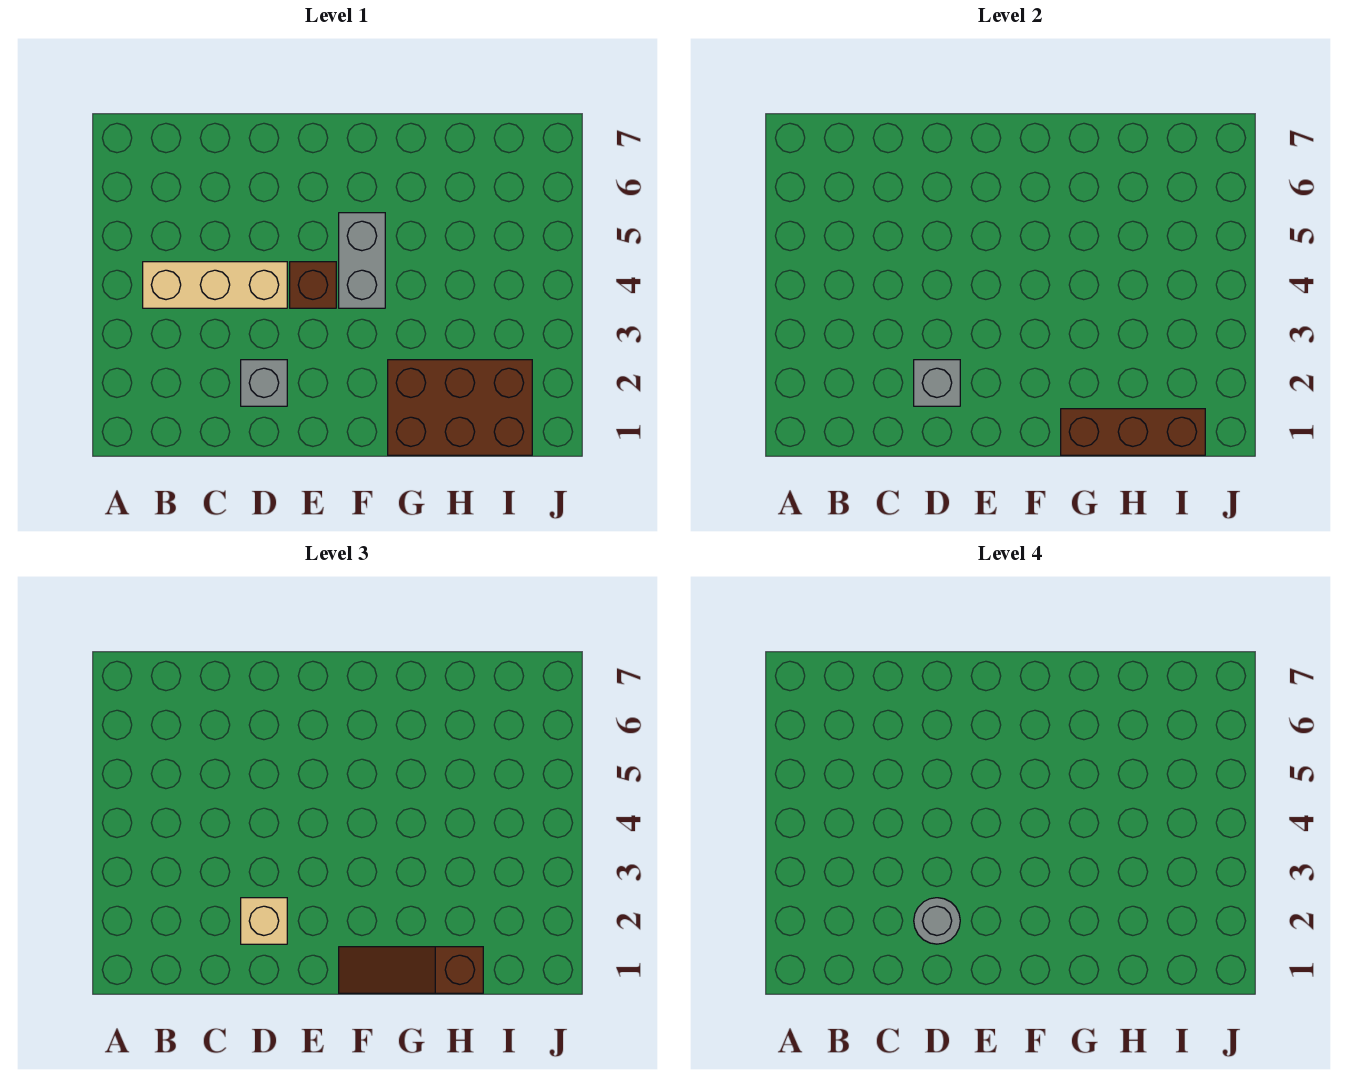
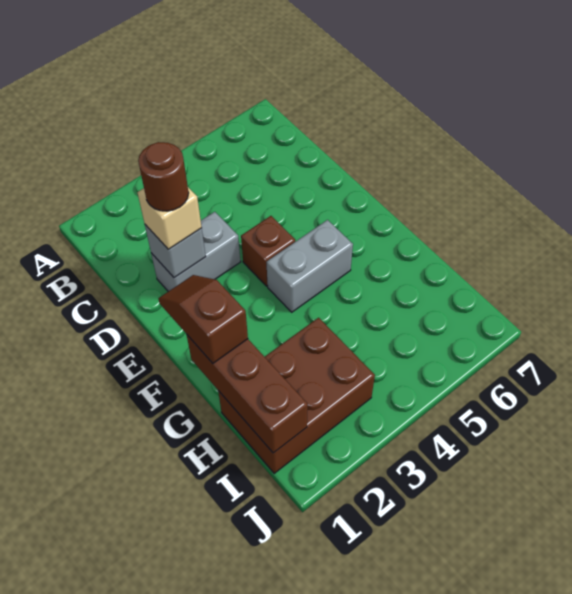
tan brick B4:D4 level 1 -> none
grey brick D2 level 1 -> grey brick D2:D3 level 1
grey round brick D2 level 4 -> brown round brick D2 level 4
brown slope F1:H1 level 3 top H -> brown slope F1:G1 level 3 top G
brown brick G1:I2 level 1 -> brown brick H1:I3 level 1

